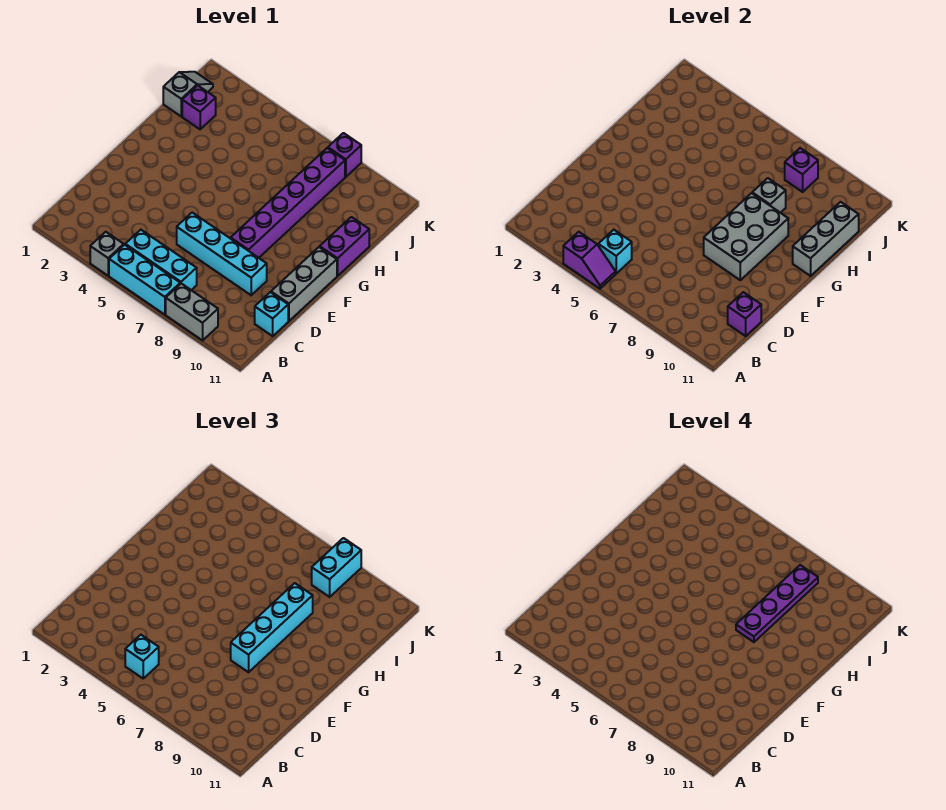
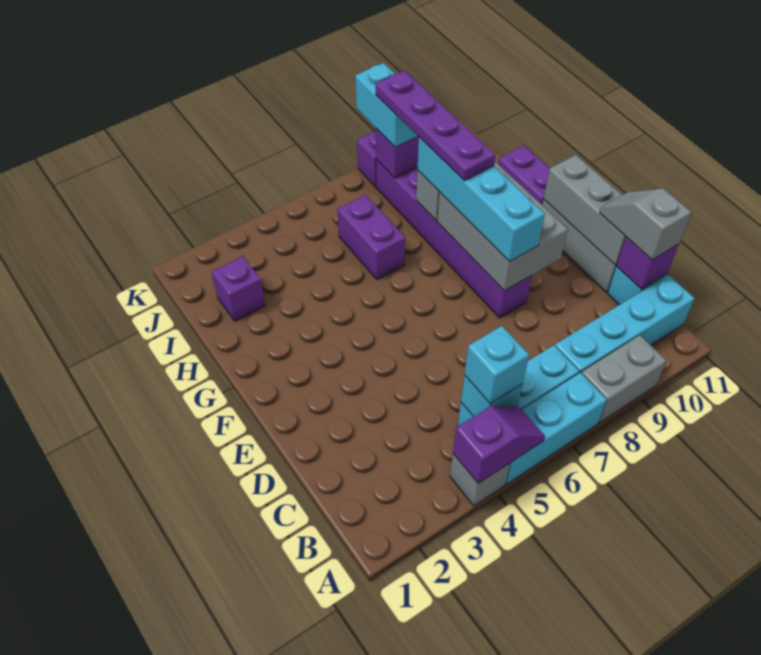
cyan brick D6:D9 level 1 -> cyan brick B8:B11 level 1
grey brick G11:I11 level 2 -> grey brick D11:F11 level 2
none -> purple brick H6:I6 level 1
grey slope I1:J1 level 1 top I -> grey slope C11:D11 level 3 top C

